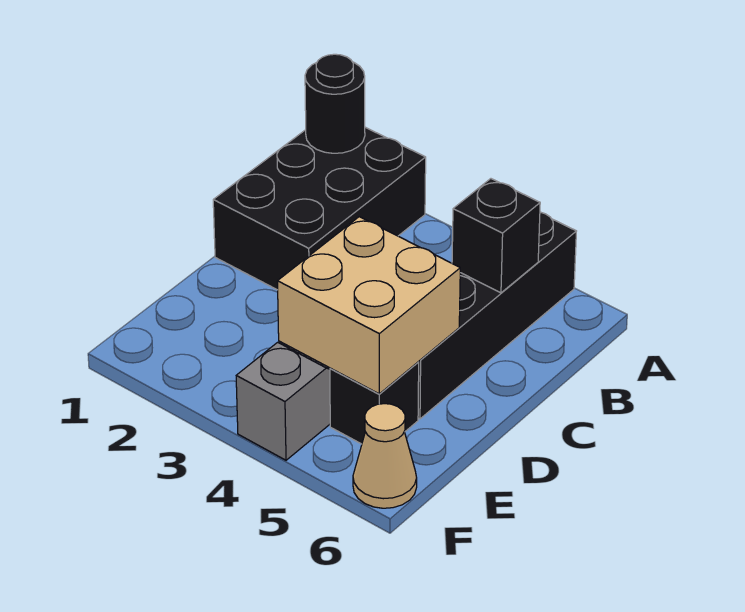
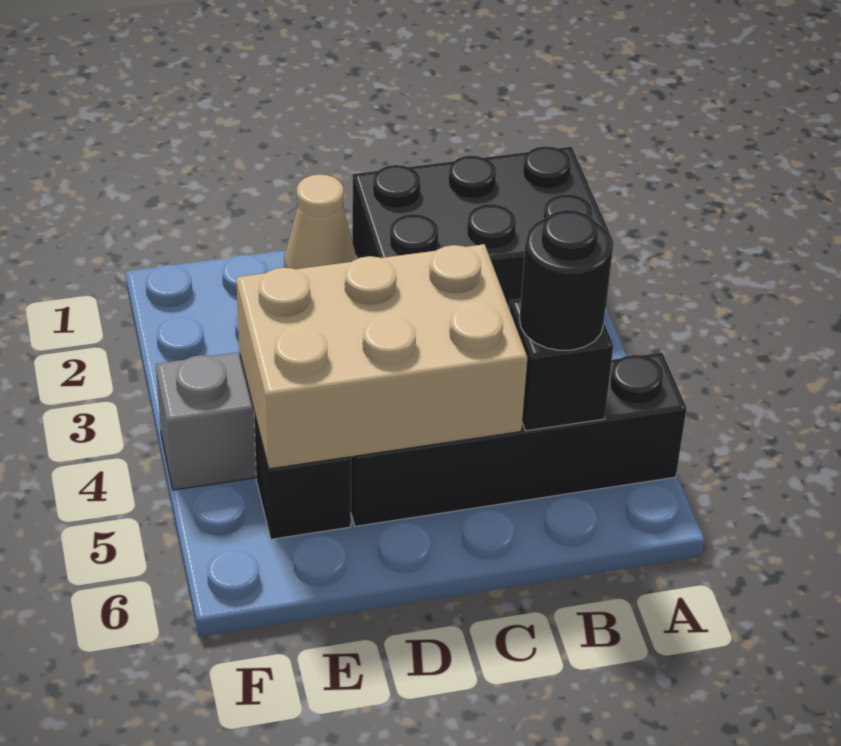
black round brick A1 level 2 -> black round brick B5 level 3
tan brick D4:E5 level 2 -> tan brick C4:E5 level 2
tan cone F6 level 1 -> tan cone D1 level 1

